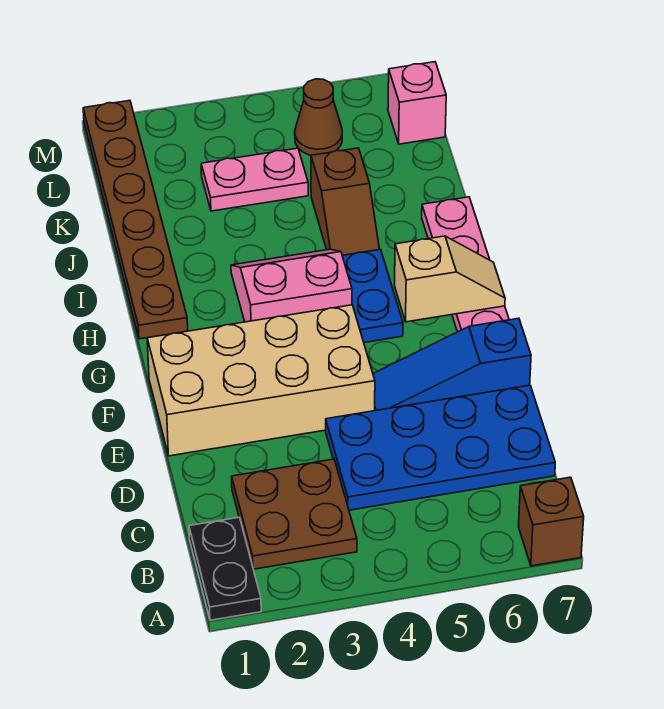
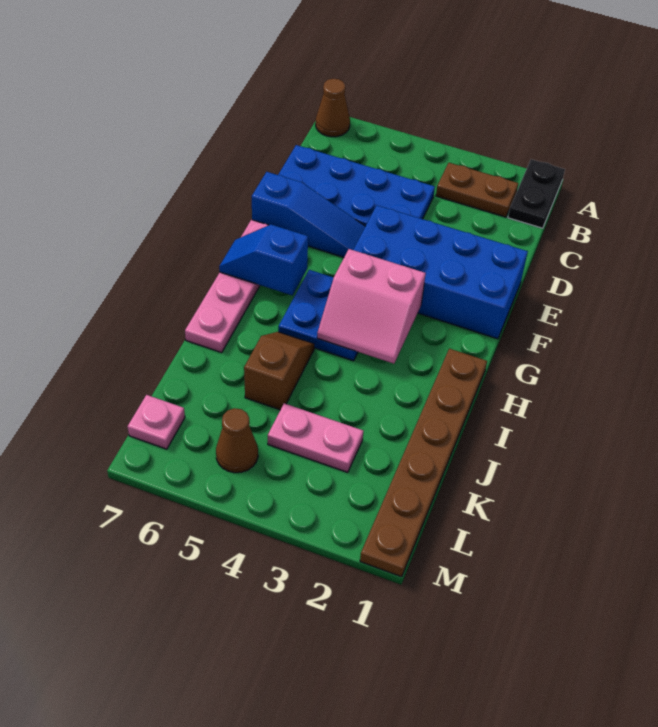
brown brick A7 level 1 -> brown cone A7 level 1
brown plate B2:C3 level 1 -> brown plate B2:B3 level 1
tan brick E1:F4 level 1 -> blue brick E1:F4 level 1
tan slope G6:G7 level 2 top 6 -> blue slope G6:G7 level 2 top 6
pink brick L7 level 1 -> pink plate L7 level 1

